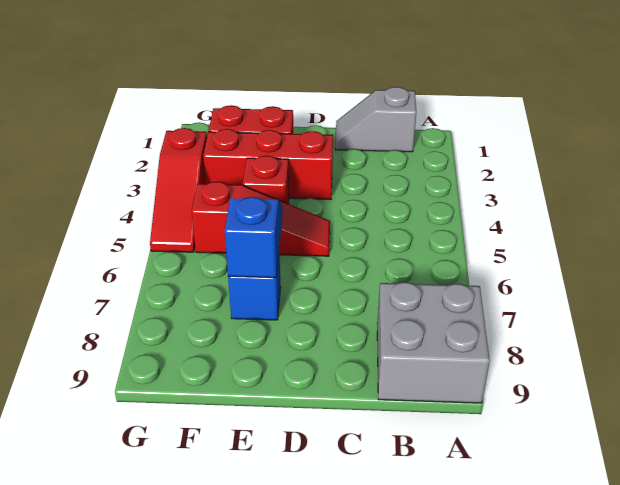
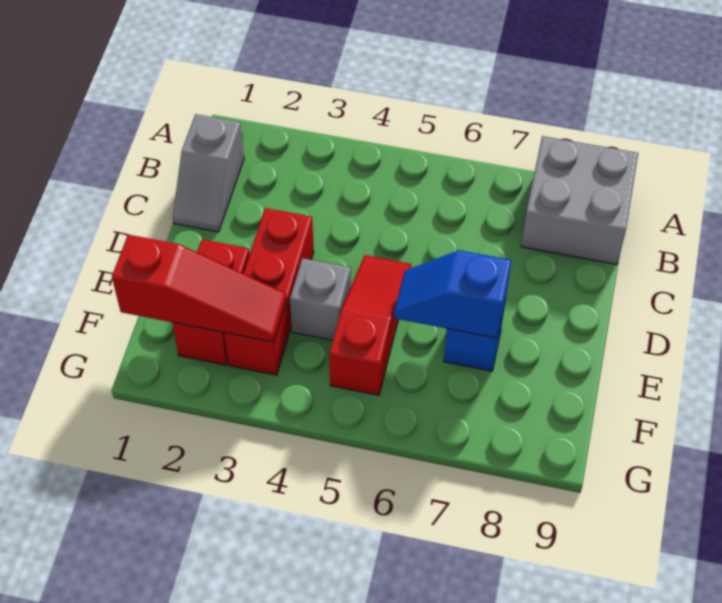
red brick E4 level 1 -> grey brick E4 level 1
red slope G3:G5 level 1 top 3 -> red slope F1:F3 level 2 top 1

